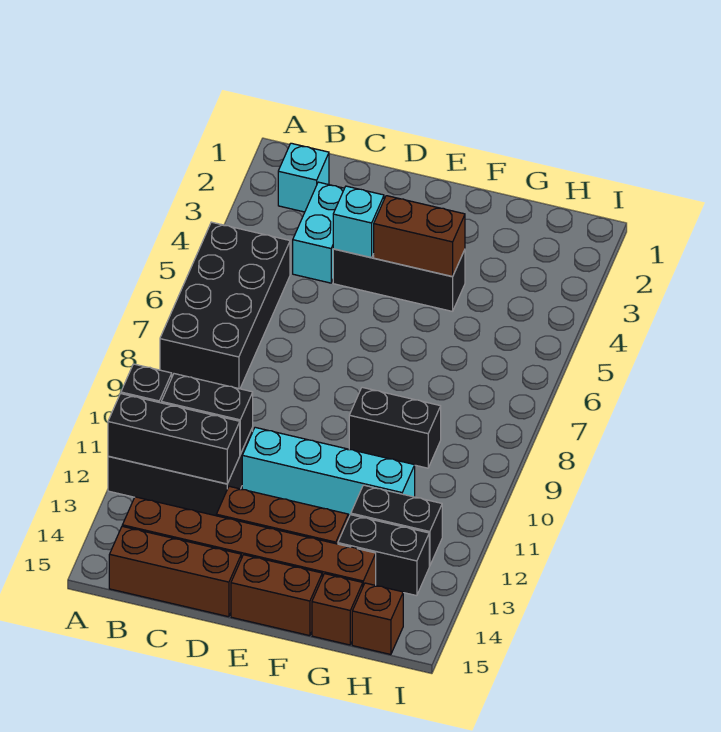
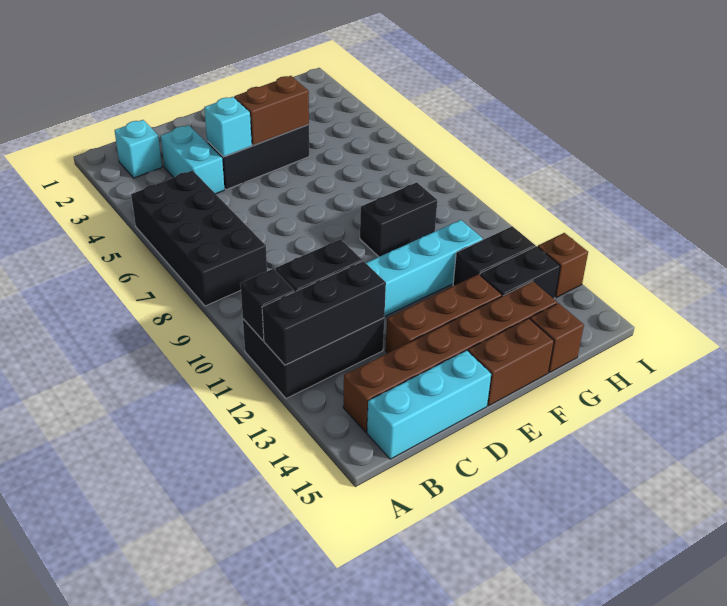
brown brick B15:D15 level 1 -> cyan brick B15:D15 level 1
brown brick H15 level 1 -> brown brick I13 level 1

